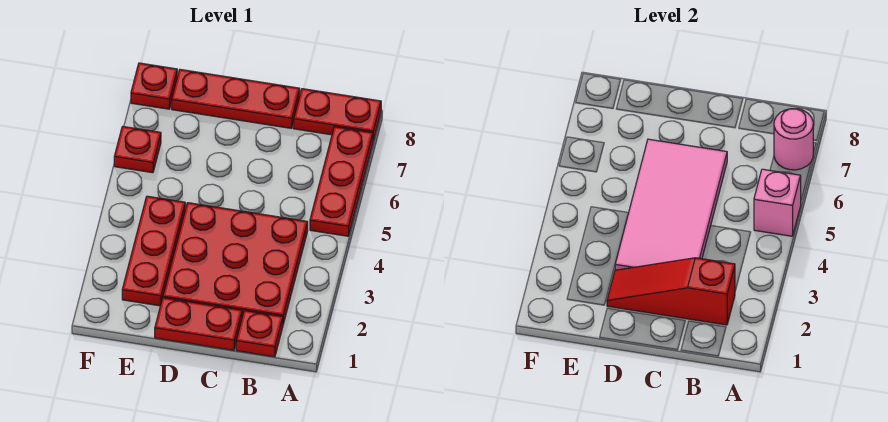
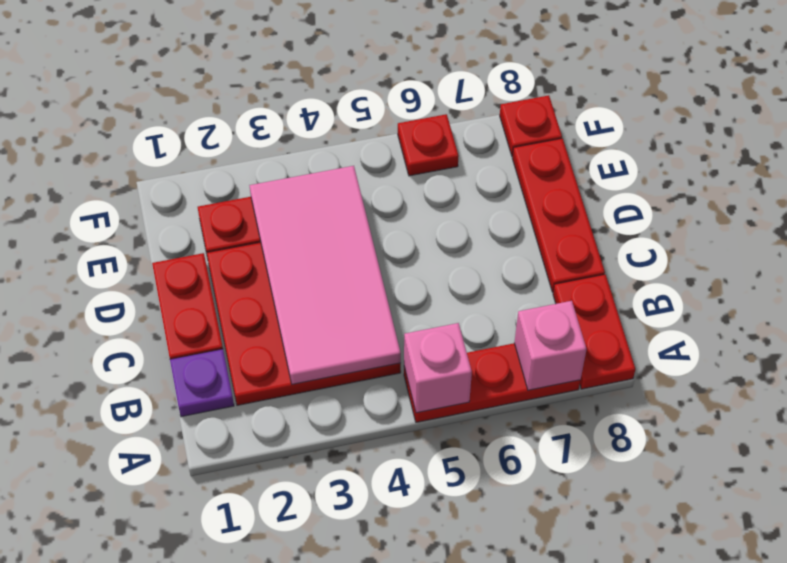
pink round brick A7 level 2 -> pink brick A7 level 2
red plate B1 level 1 -> purple plate B1 level 1
red slope B2:D2 level 2 top B -> none
pink tile C3:D6 level 2 -> pink tile B3:E4 level 2

